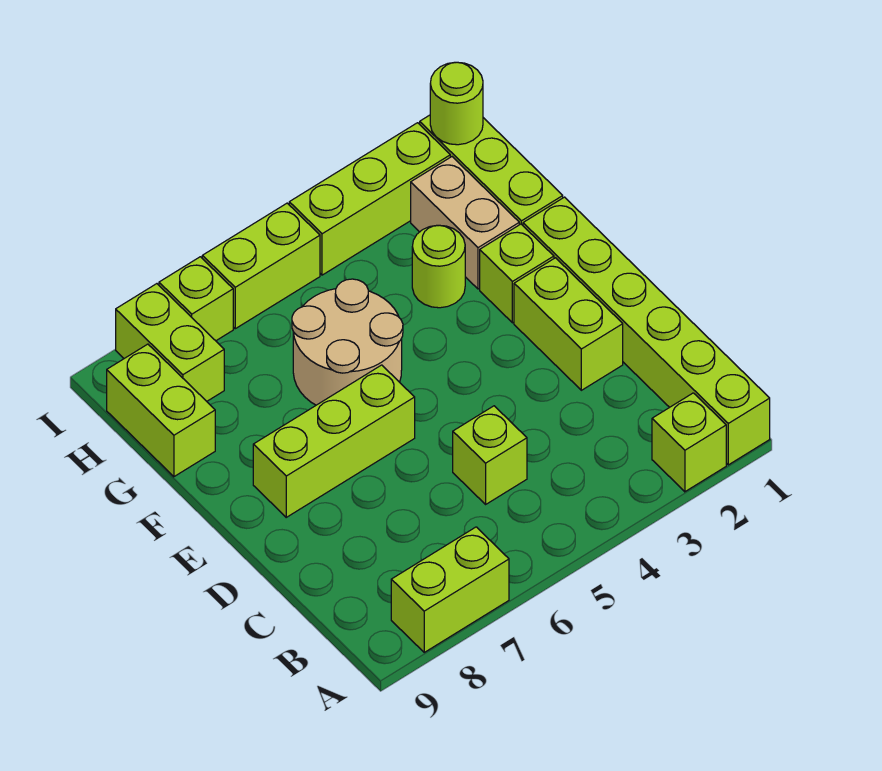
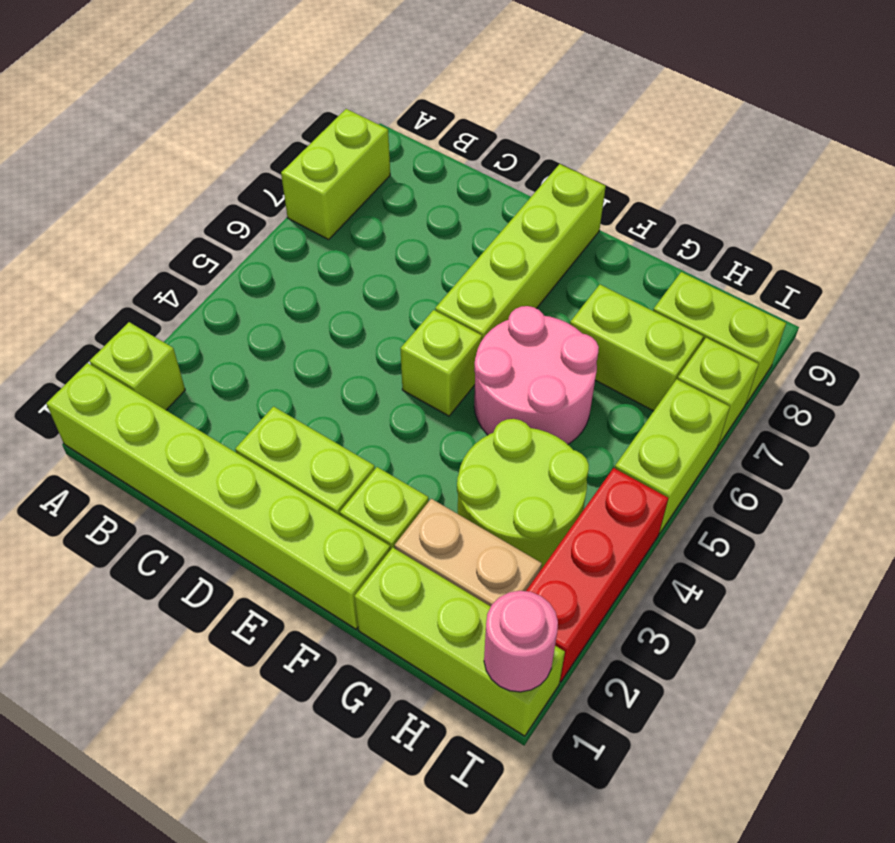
lime brick C5 level 1 -> lime brick E5 level 1
lime brick E6:E8 level 1 -> lime brick E6:E9 level 1
tan round brick F5:G6 level 1 -> pink round brick F5:G6 level 1
lime round brick G3 level 1 -> lime round brick G3:H4 level 1
lime brick G9:H9 level 1 -> lime brick G7:H7 level 1
lime round brick I1 level 2 -> pink round brick I1 level 2
lime brick I2:I4 level 1 -> red brick I2:I4 level 1

